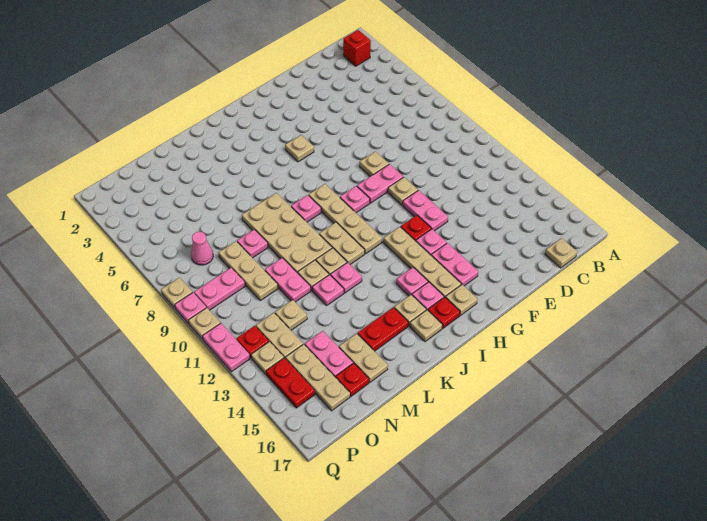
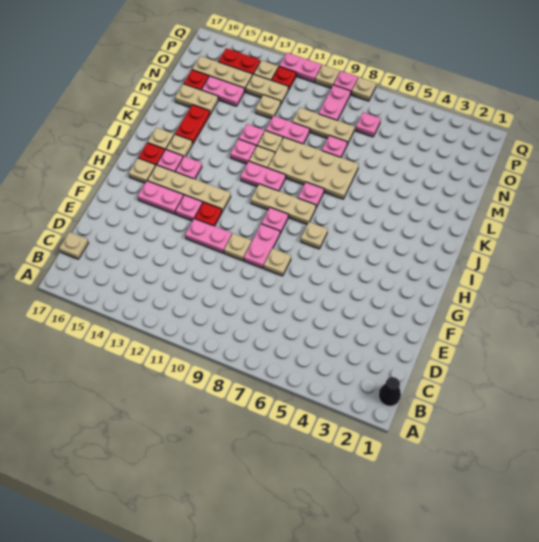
none -> black cone B1 level 1
red brick B2 level 1 -> none
tan plate H5 level 1 -> tan plate H7 level 1
tan plate I8:I11 level 1 -> tan plate I8:I10 level 1
tan plate J10:J11 level 1 -> pink plate J10:J11 level 1
pink cone O7 level 1 -> pink plate O7 level 1

